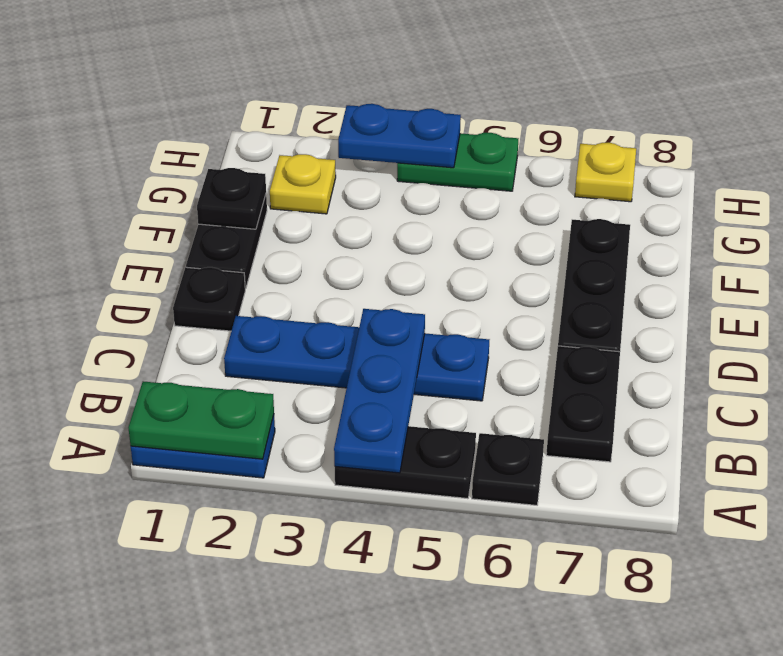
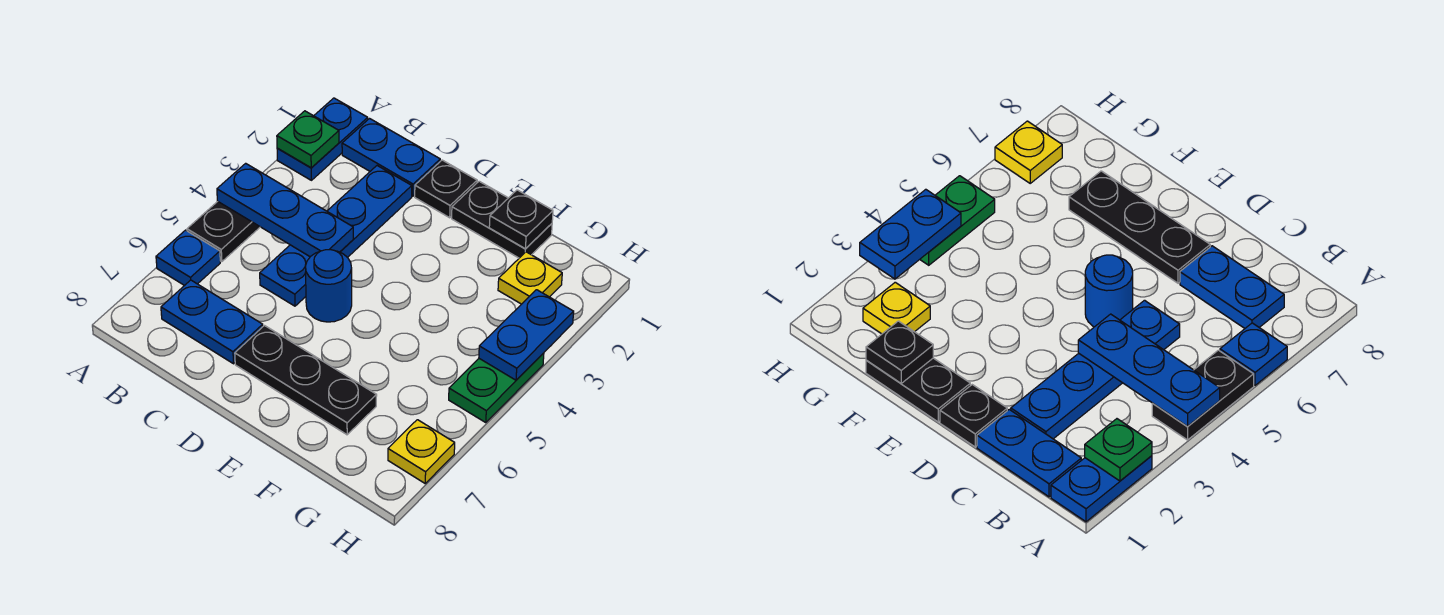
green plate A1:A2 level 2 -> green plate A2 level 2
black plate A6 level 1 -> blue plate A6 level 1
none -> blue plate B1:C1 level 1
black plate B7:C7 level 1 -> blue plate B7:C7 level 1
none -> blue round brick D5 level 1

